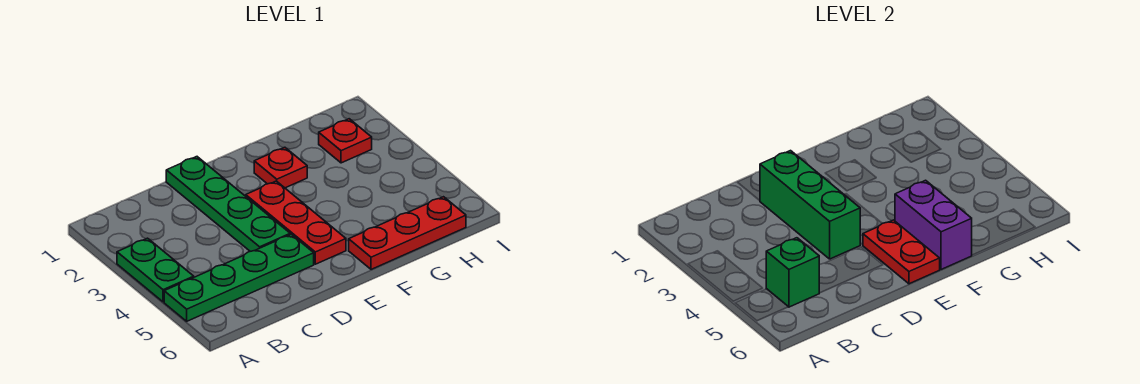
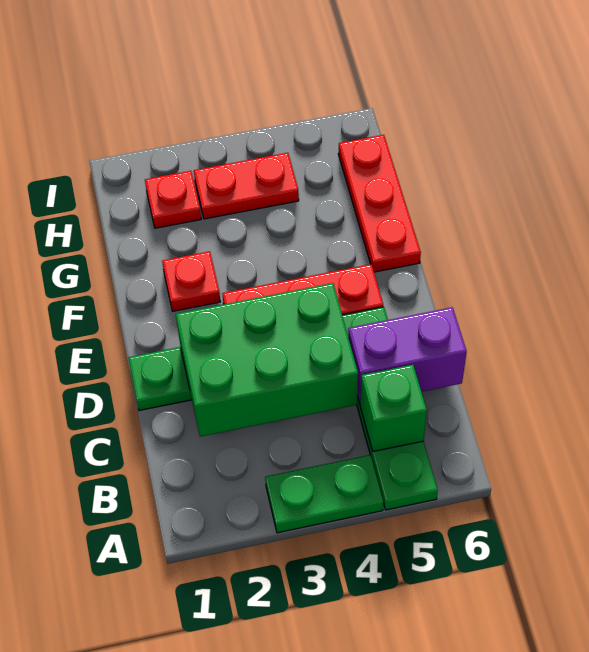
green brick D2:D4 level 2 -> green brick C2:D4 level 2
red plate E5:E6 level 2 -> red plate H3:H4 level 1
purple brick F5:F6 level 2 -> purple brick C5:C6 level 2

